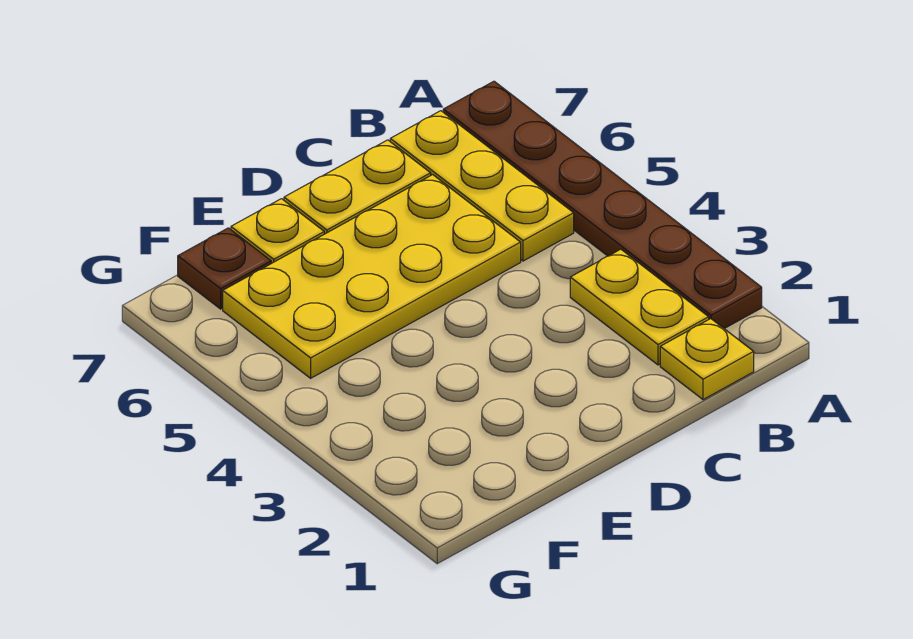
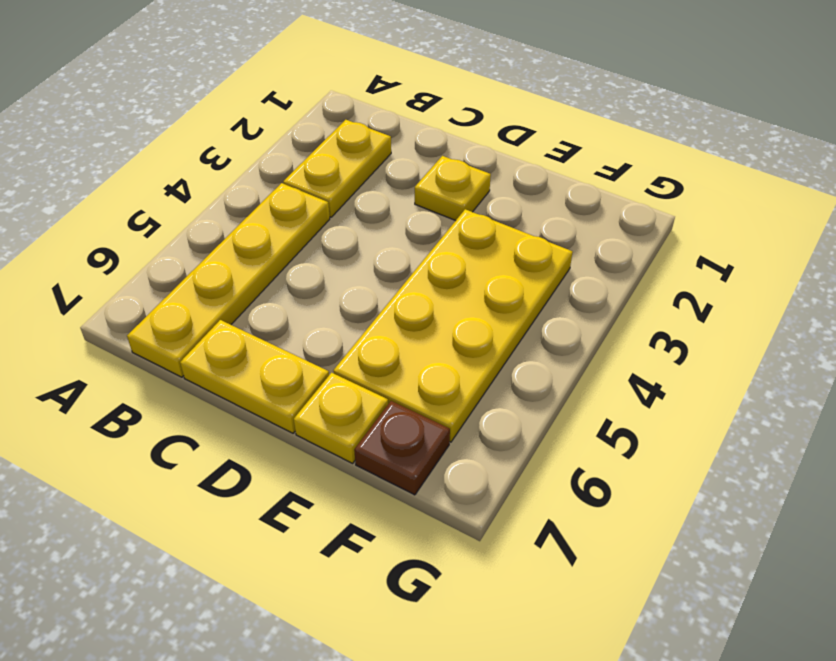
brown plate A2:A7 level 1 -> none
yellow plate B1 level 1 -> yellow plate D2 level 1
yellow plate B5:B7 level 1 -> yellow plate B4:B7 level 1
yellow plate C5:F6 level 1 -> yellow plate E3:F6 level 1

